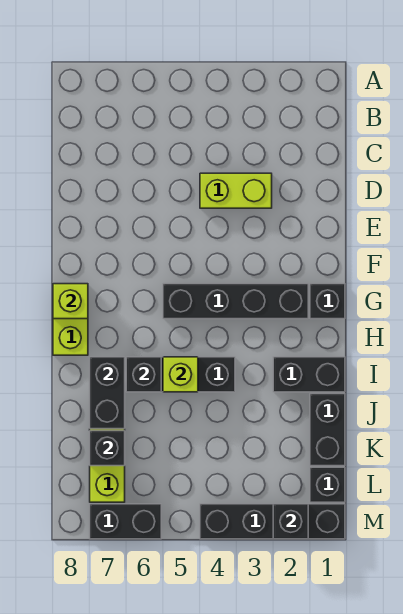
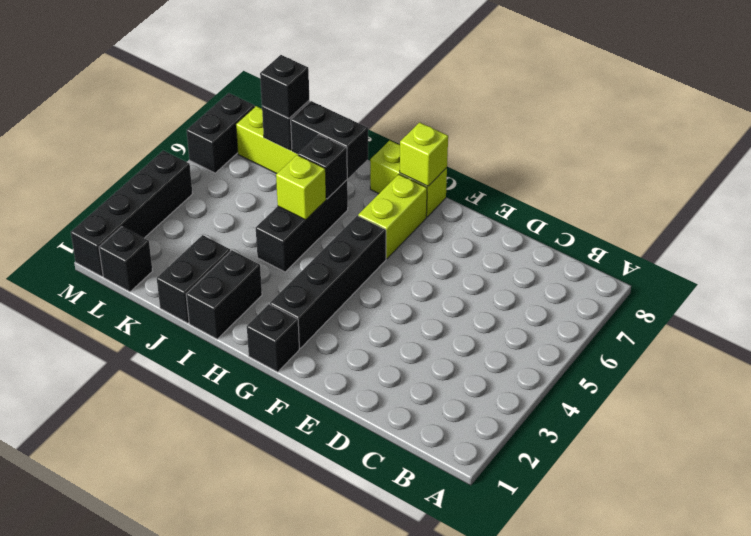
lime brick D3:D4 level 1 -> lime brick G6:G7 level 1
black brick J1:K1 level 1 -> black brick J1:J2 level 1
black brick M2 level 2 -> black brick K7 level 3

